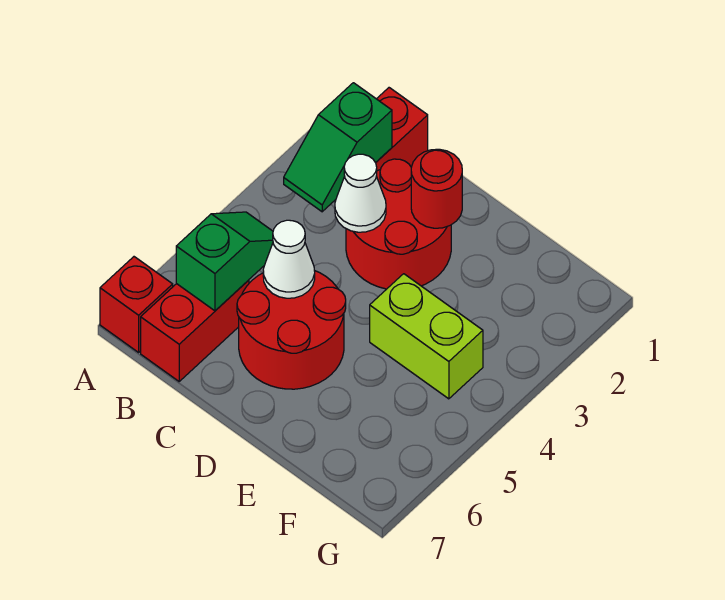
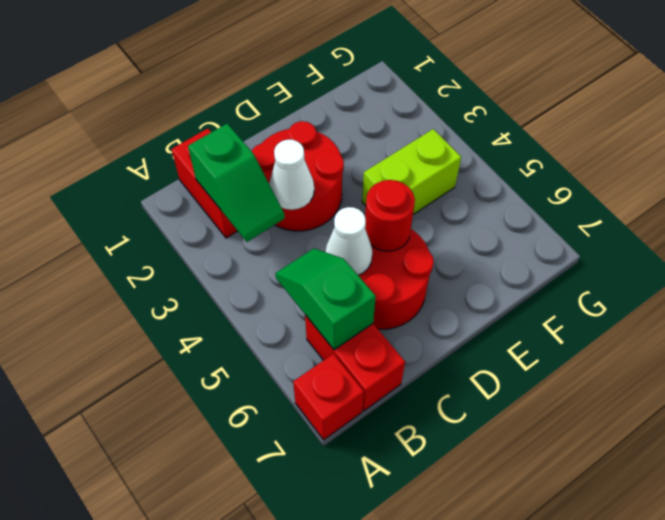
red round brick D2 level 2 -> red round brick D5 level 2

